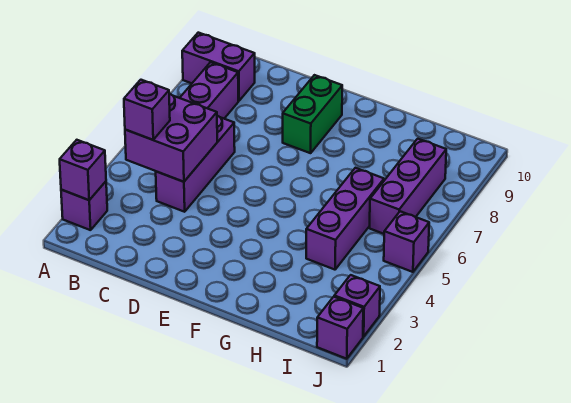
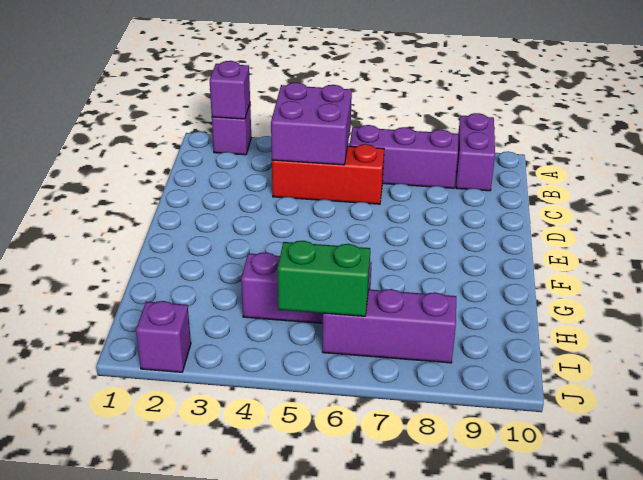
purple brick B4 level 3 -> none
purple brick C4:C6 level 1 -> red brick C4:C6 level 1
green brick E8:E9 level 1 -> green brick I5:I6 level 2
purple brick J1 level 1 -> none
purple brick J5 level 1 -> none

